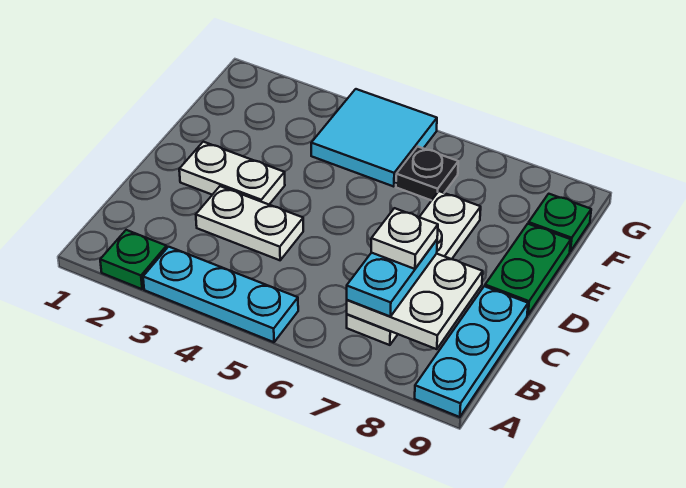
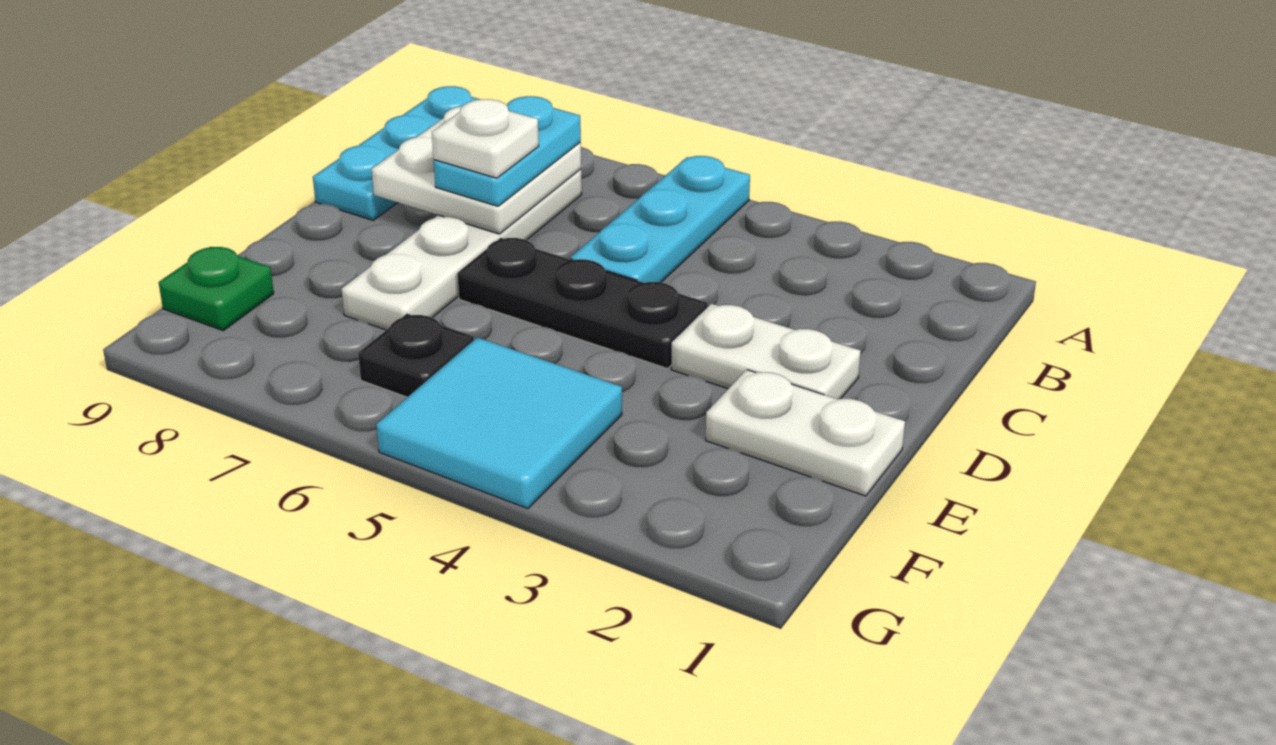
green plate A2 level 1 -> none
cyan plate A3:A5 level 1 -> cyan plate A5:C5 level 1
white plate C3:C4 level 1 -> white plate E1:E2 level 1
none -> black plate D4:D6 level 1
green plate D9:E9 level 1 -> none

